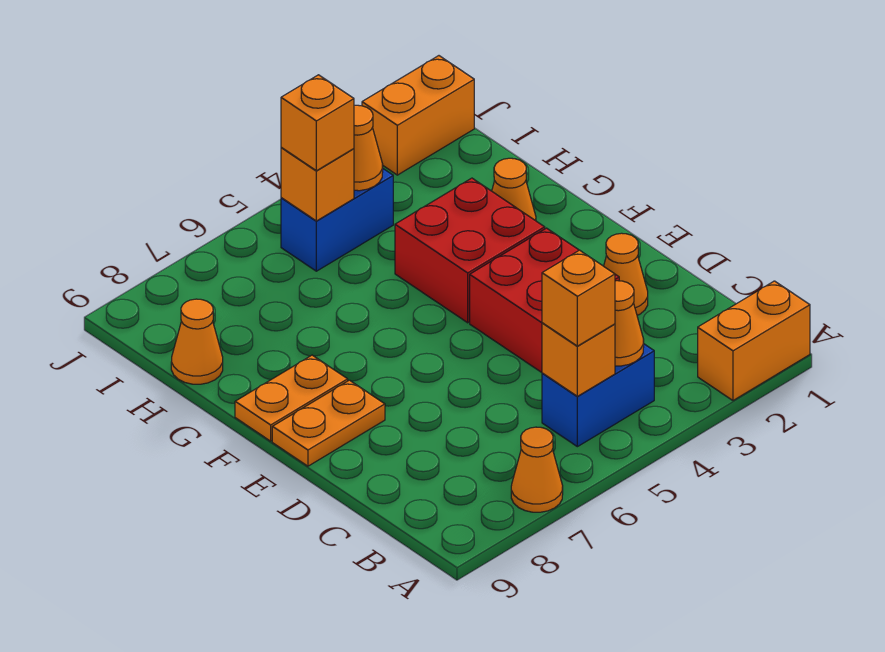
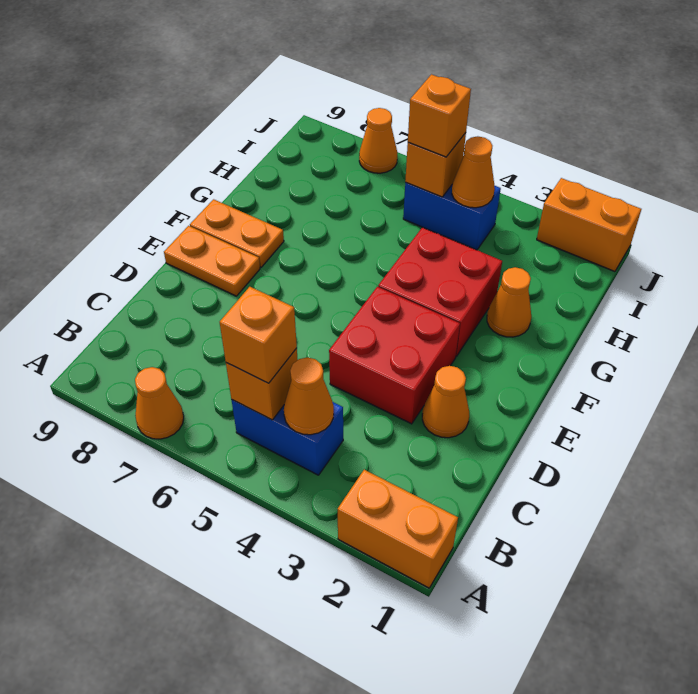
orange cone H9 level 1 -> orange cone J7 level 1

